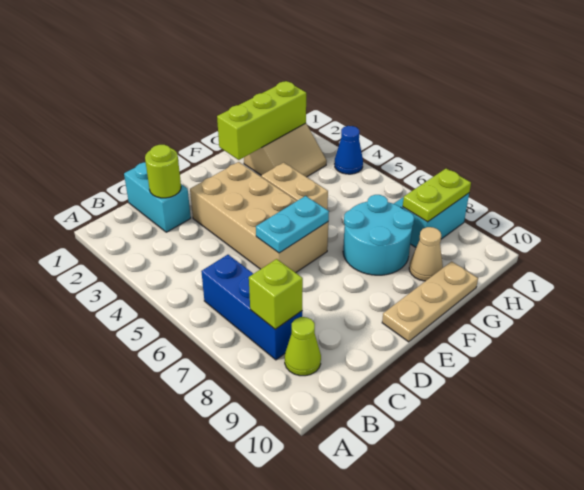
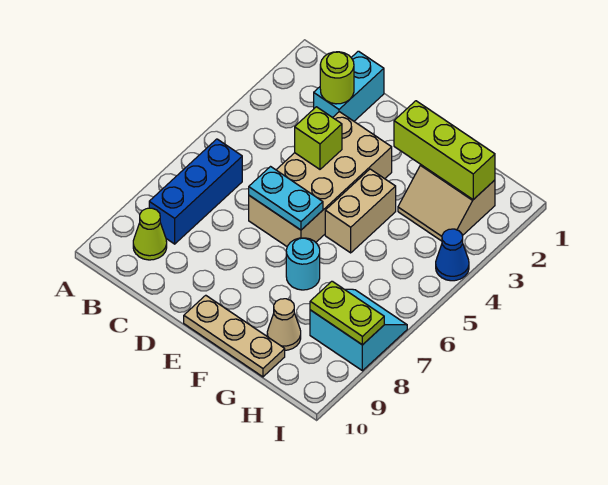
lime brick B8 level 2 -> lime brick D4 level 2
cyan round brick F7:G8 level 1 -> cyan round brick F7 level 1

